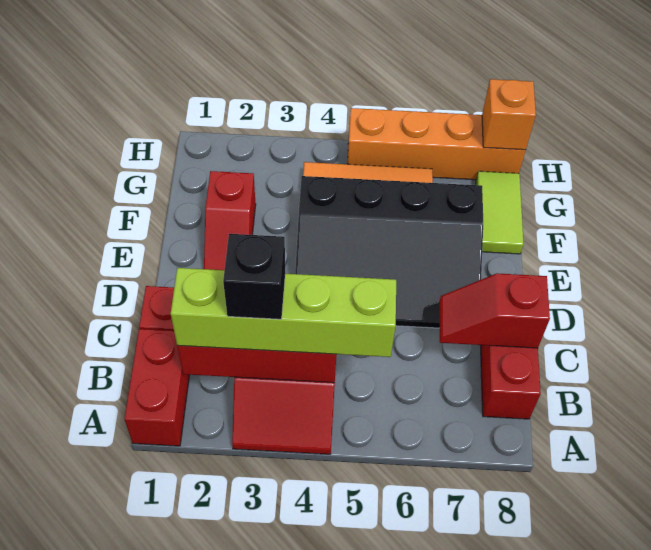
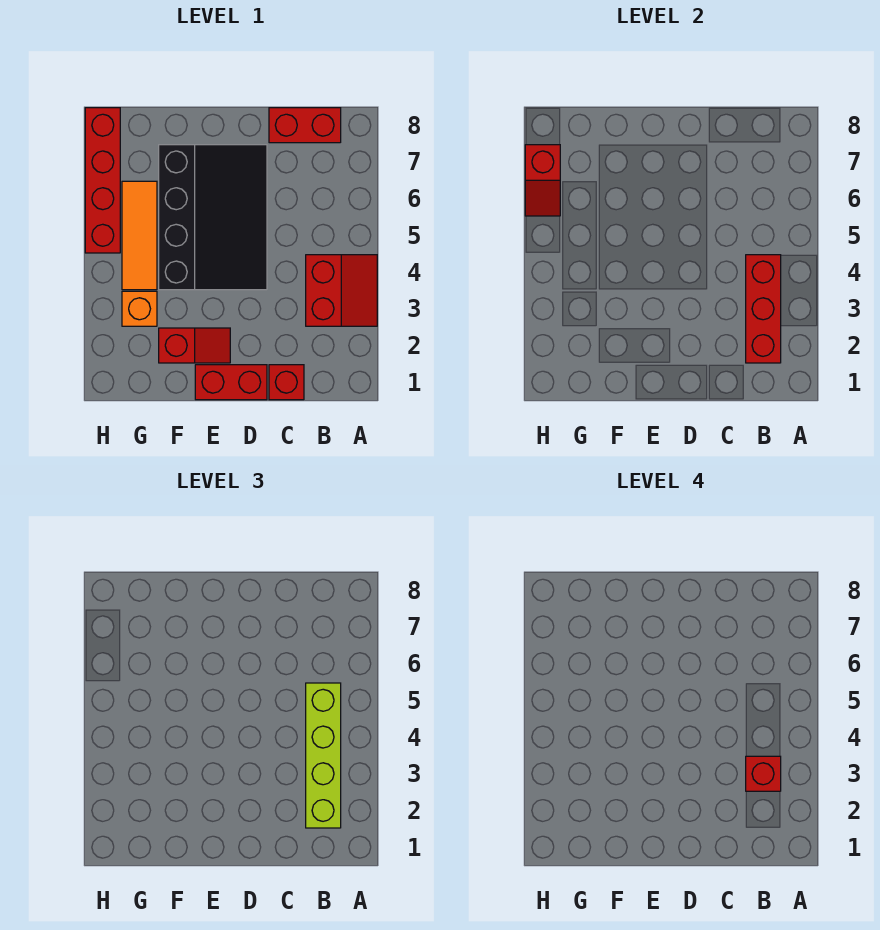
red brick A1:B1 level 1 -> red brick D1:E1 level 1
black brick B3 level 4 -> red brick B3 level 4
red slope C7:C8 level 2 top 8 -> red slope H6:H7 level 2 top 7
lime tile F8:G8 level 1 -> none
orange brick H5:H8 level 1 -> red brick H5:H8 level 1
orange brick H8 level 2 -> orange brick G3 level 1

